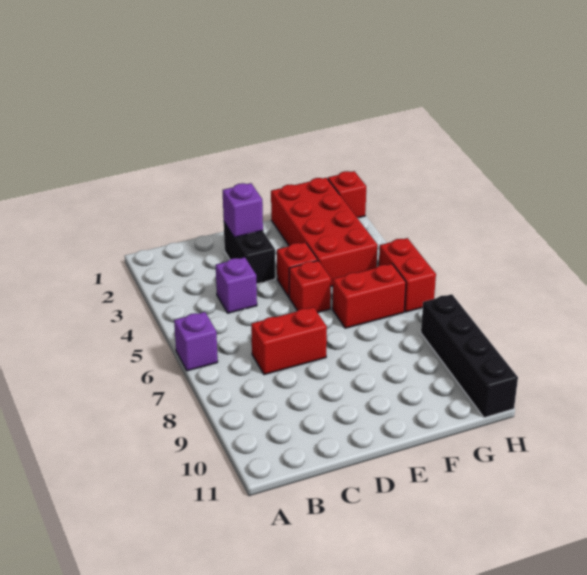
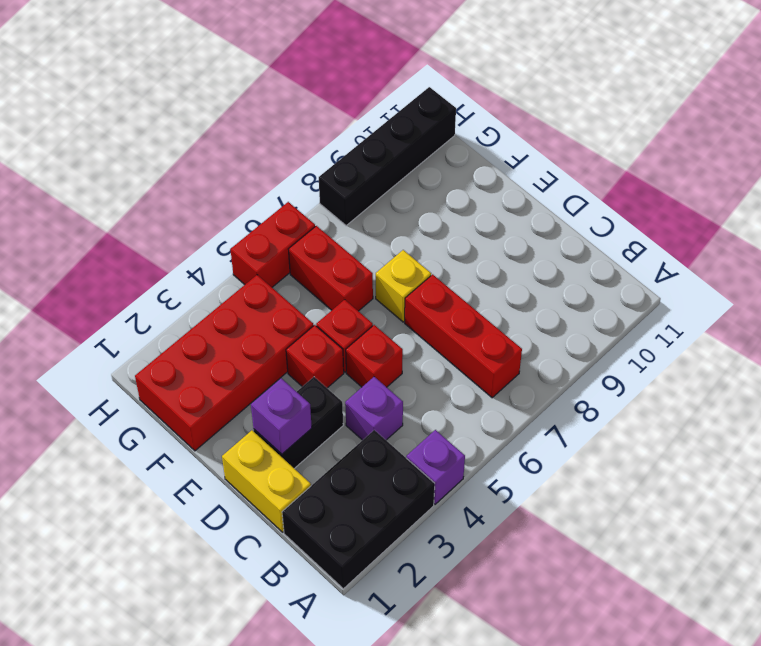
none -> black brick A1:B3 level 1
purple brick A6 level 1 -> purple brick A4 level 1
none -> yellow brick C1:D1 level 1
red brick C7:D7 level 1 -> red brick B7:D7 level 1
none -> yellow brick E7 level 1
red brick H1 level 1 -> red brick D5 level 1

